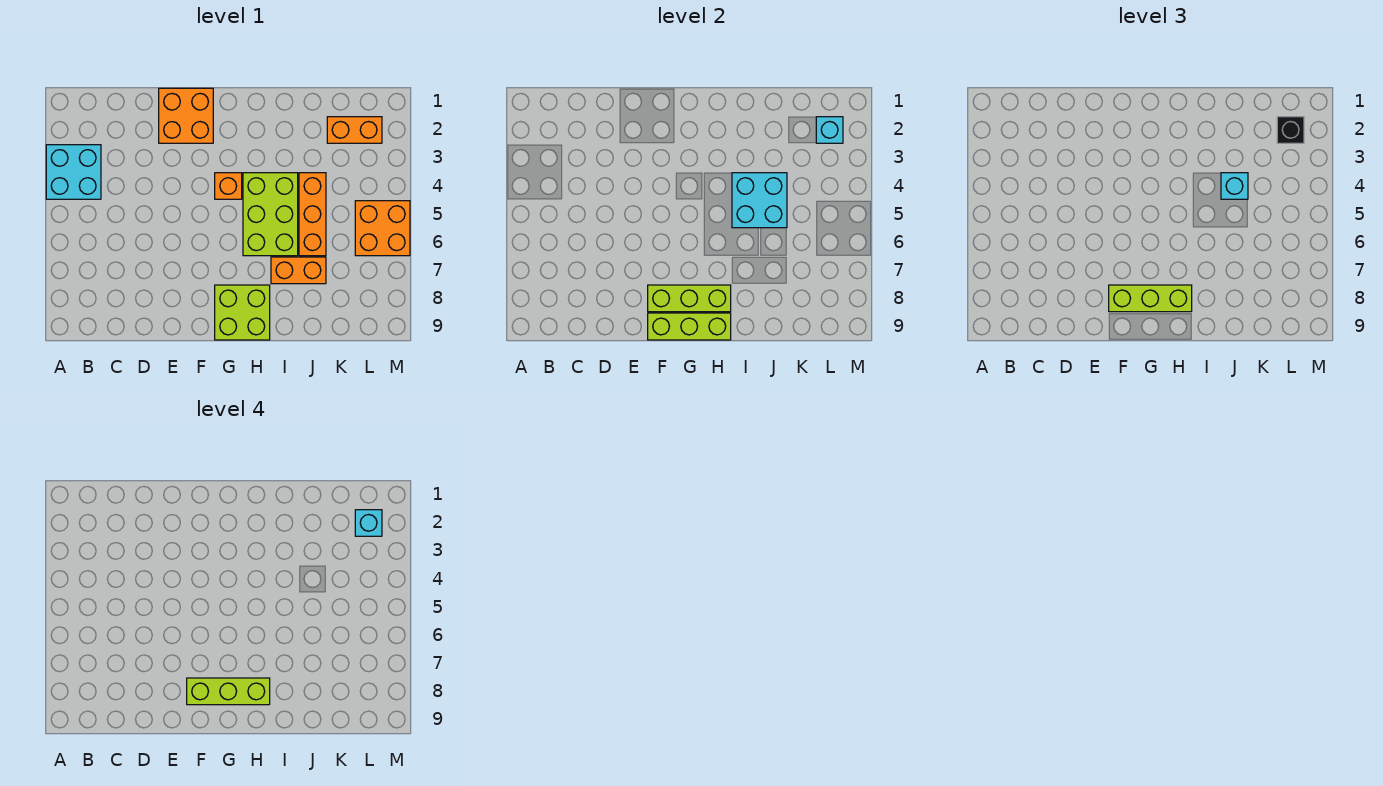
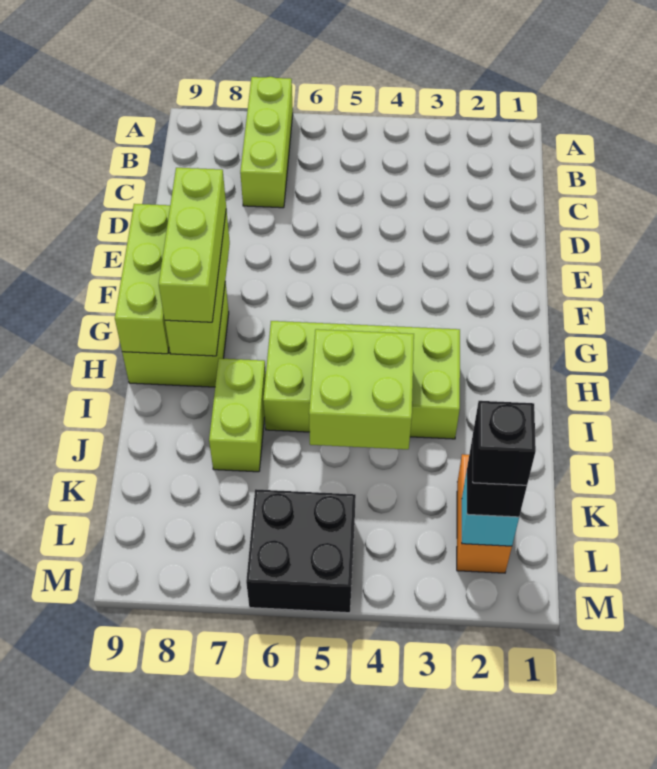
cyan brick A3:B4 level 1 -> none
orange brick E1:F2 level 1 -> none
lime brick F8:H8 level 4 -> lime brick A7:C7 level 1
orange brick G4 level 1 -> none
lime brick H4:I6 level 1 -> lime brick H3:I6 level 1
cyan brick I4:J5 level 2 -> lime brick I4:J5 level 2
orange brick I7:J7 level 1 -> lime brick I7:J7 level 1
orange brick J4:J6 level 1 -> none
cyan brick J4 level 3 -> none
cyan brick L2 level 4 -> black brick L2 level 4
orange brick L5:M6 level 1 -> black brick L5:M6 level 1

